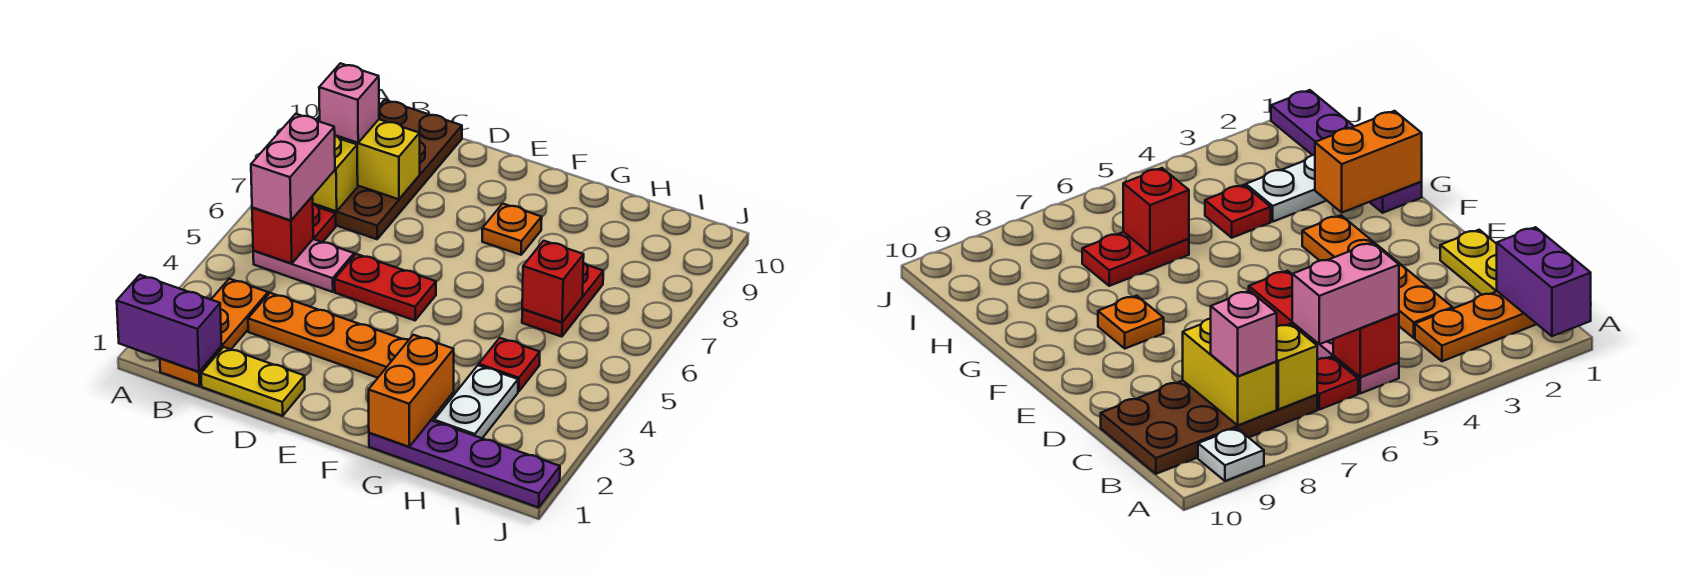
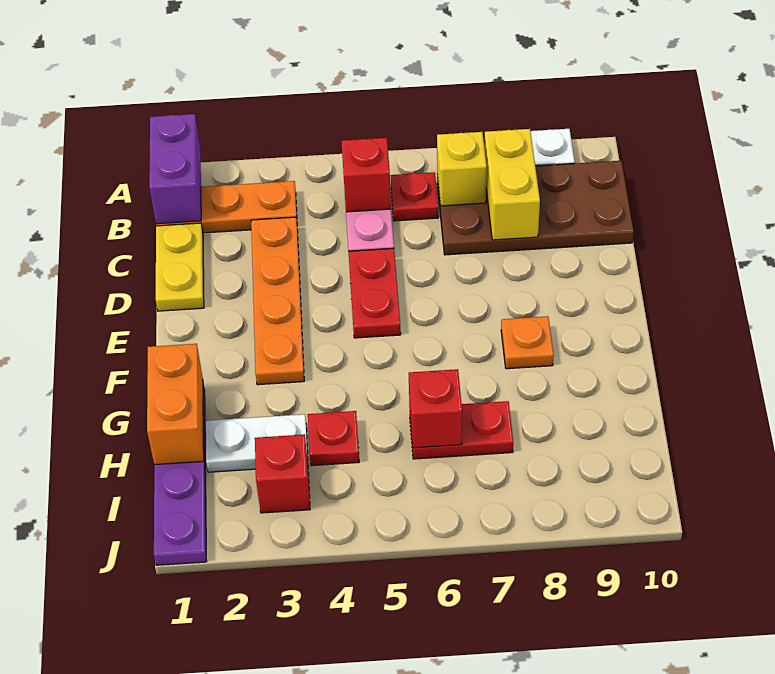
pink brick B5:B6 level 3 -> none
pink brick B8 level 3 -> none
orange brick G1:G2 level 2 -> orange brick G1:H1 level 2
none -> red brick I3 level 1

